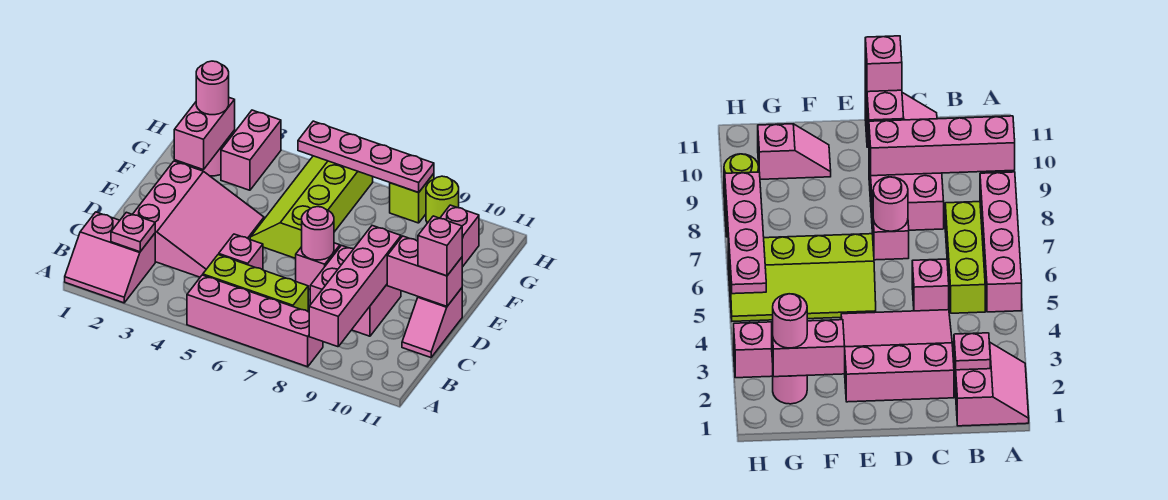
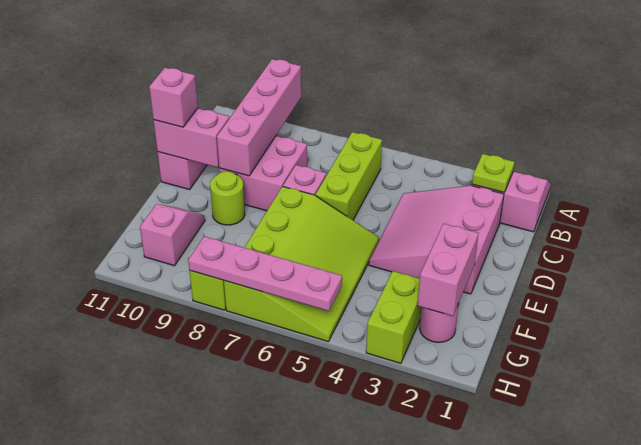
pink brick A5:A8 level 1 -> none
pink plate B2 level 2 -> lime plate B2 level 2
lime brick B5:B7 level 1 -> lime brick B6:D6 level 1
pink brick C5 level 1 -> none
pink round brick D7 level 2 -> none
lime slope E5:H6 level 1 top 6 -> lime slope E5:H7 level 1 top 7
pink round brick G2 level 3 -> none
pink brick G3:H3 level 1 -> lime brick G3:H3 level 1
lime round brick H9 level 1 -> lime round brick E9 level 1

